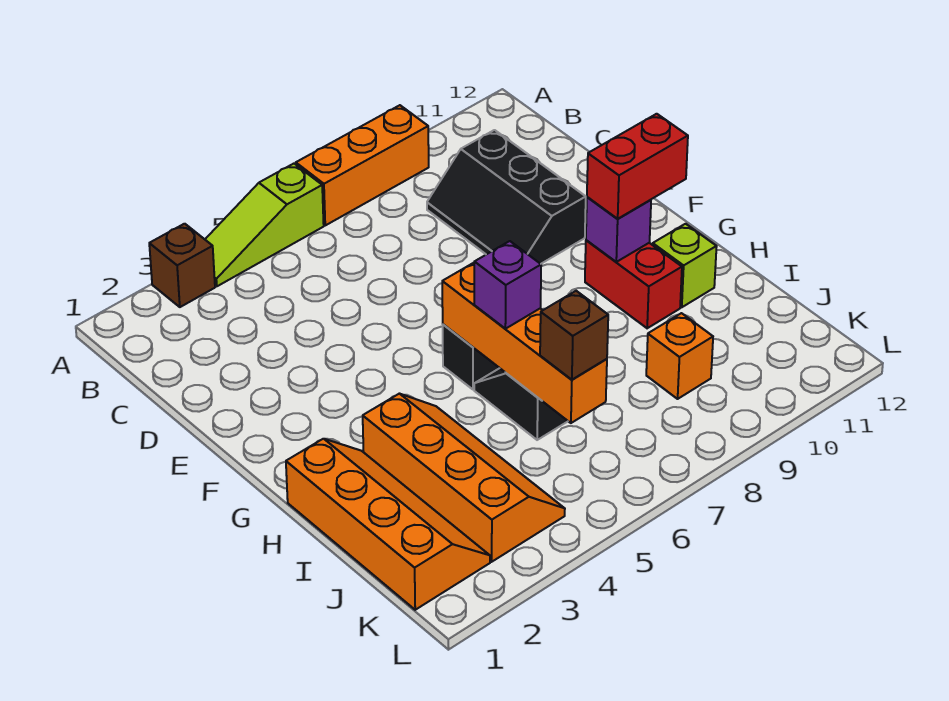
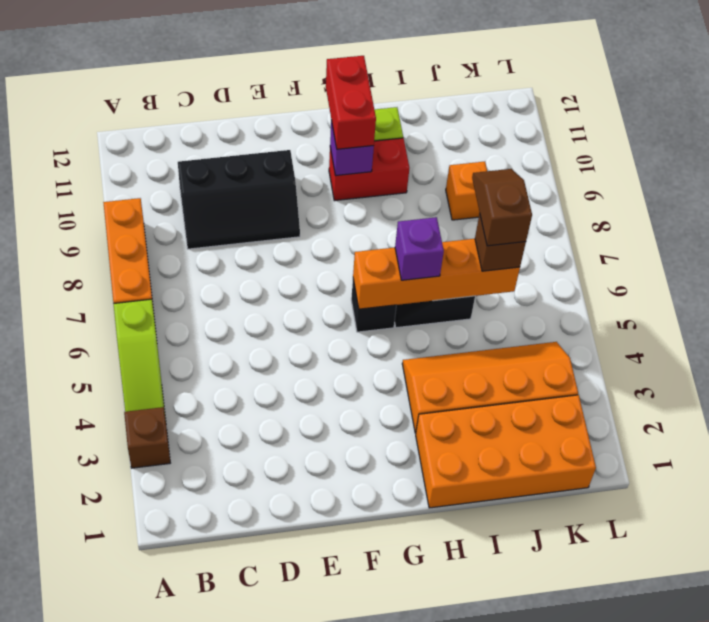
orange slope H1:K2 level 1 top 1 -> orange brick H1:K2 level 1
none -> brown slope J6:J7 level 4 top 6

